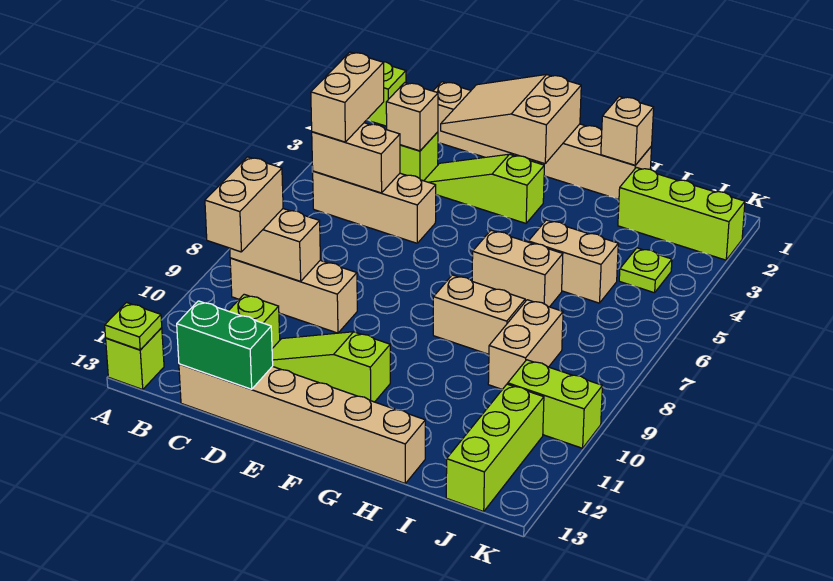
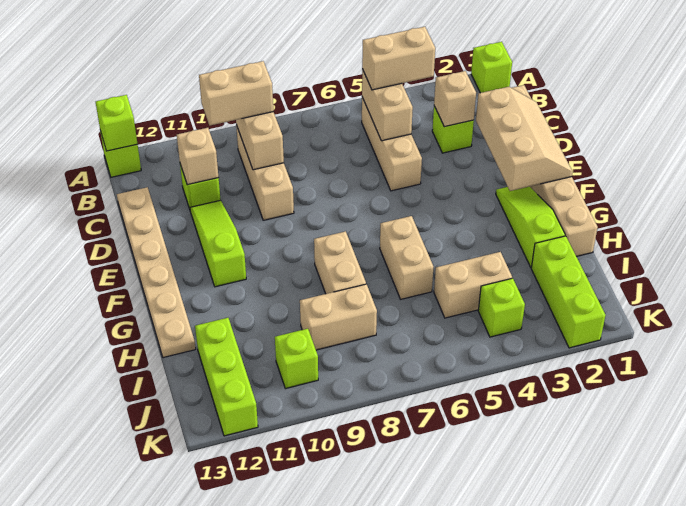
lime plate A13 level 2 -> lime brick A13 level 2
tan brick C13:H13 level 1 -> tan plate C13:H13 level 1
green brick C13:D13 level 2 -> none
tan slope D1:F2 level 2 top F -> tan slope D1:F2 level 2 top 2
lime slope D3:F3 level 1 top F -> lime slope F2:H2 level 1 top H
tan brick H1 level 2 -> tan brick C11 level 2
tan brick H5:I5 level 1 -> tan brick I4:I5 level 1
lime plate J4 level 1 -> lime brick J4 level 1
lime brick J10:K10 level 1 -> lime brick J10 level 1
lime brick J11:J13 level 1 -> lime brick I12:K12 level 1

